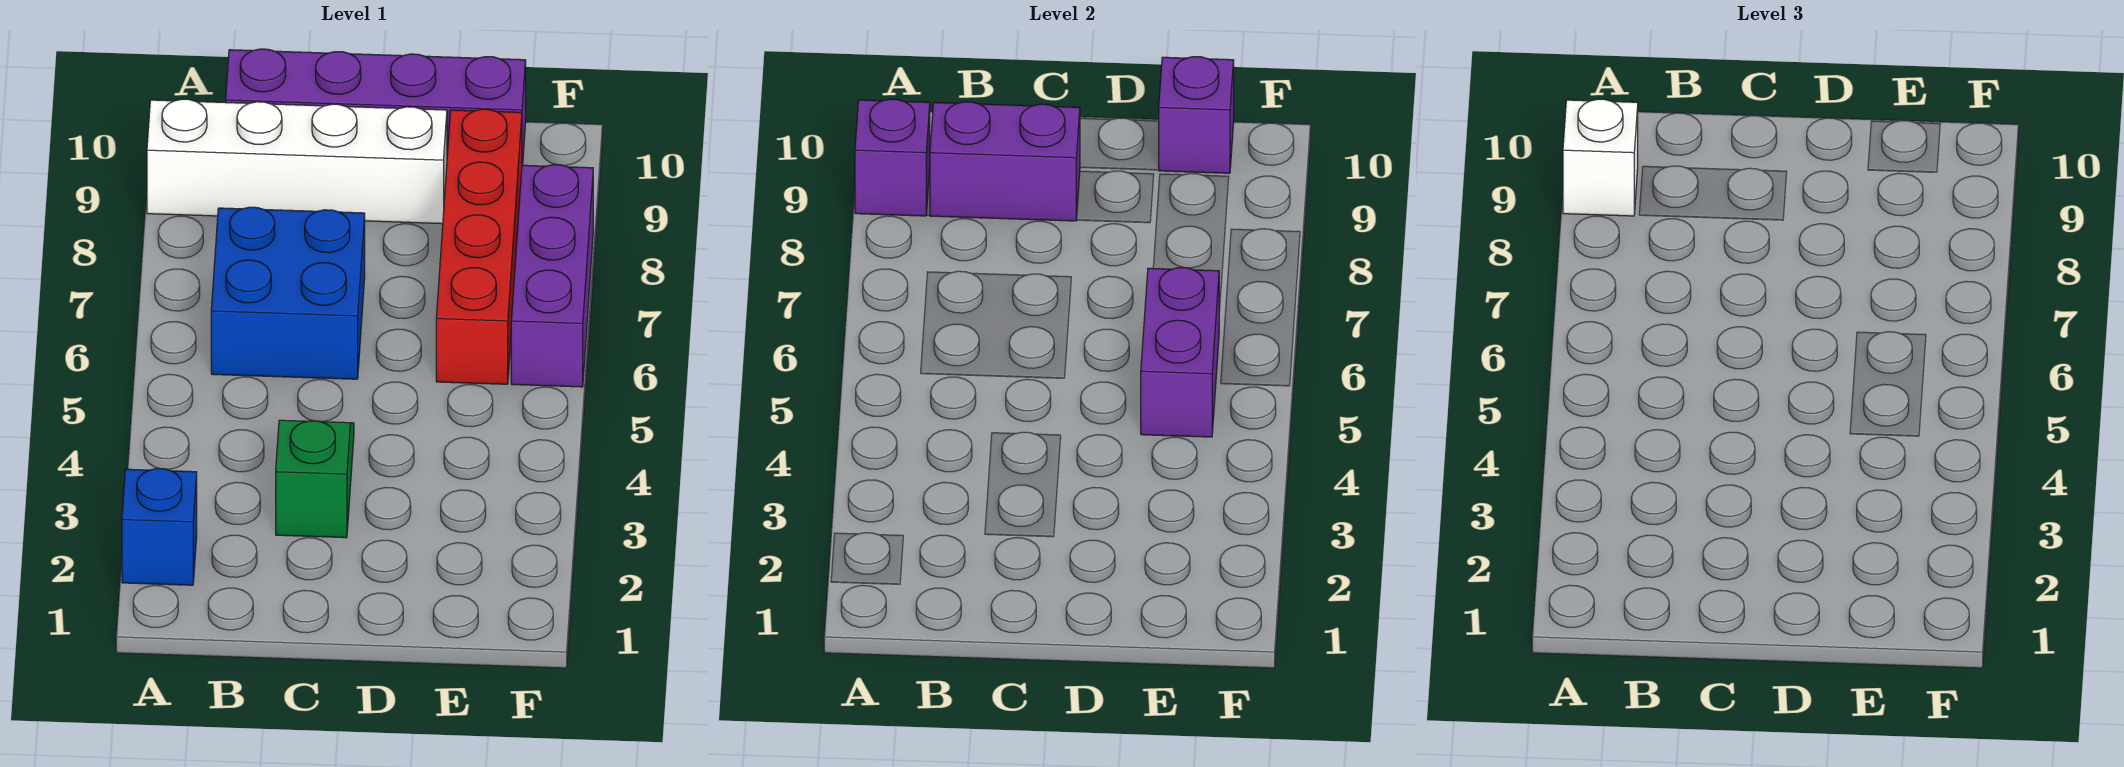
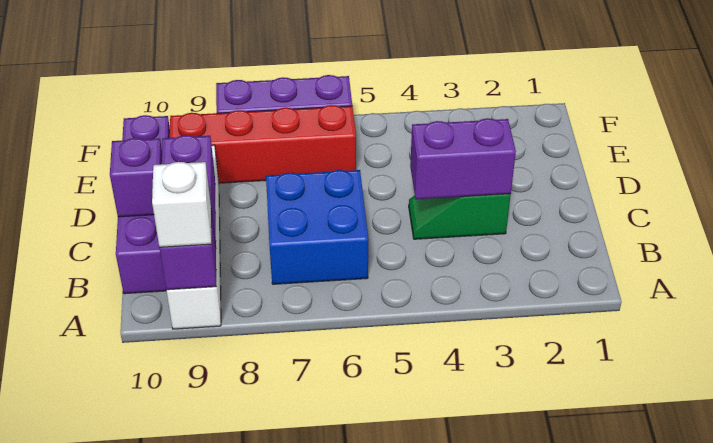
blue brick A2 level 1 -> none
purple brick E5:E6 level 2 -> purple brick C3:C4 level 2
purple brick E10 level 2 -> purple brick C10 level 2

